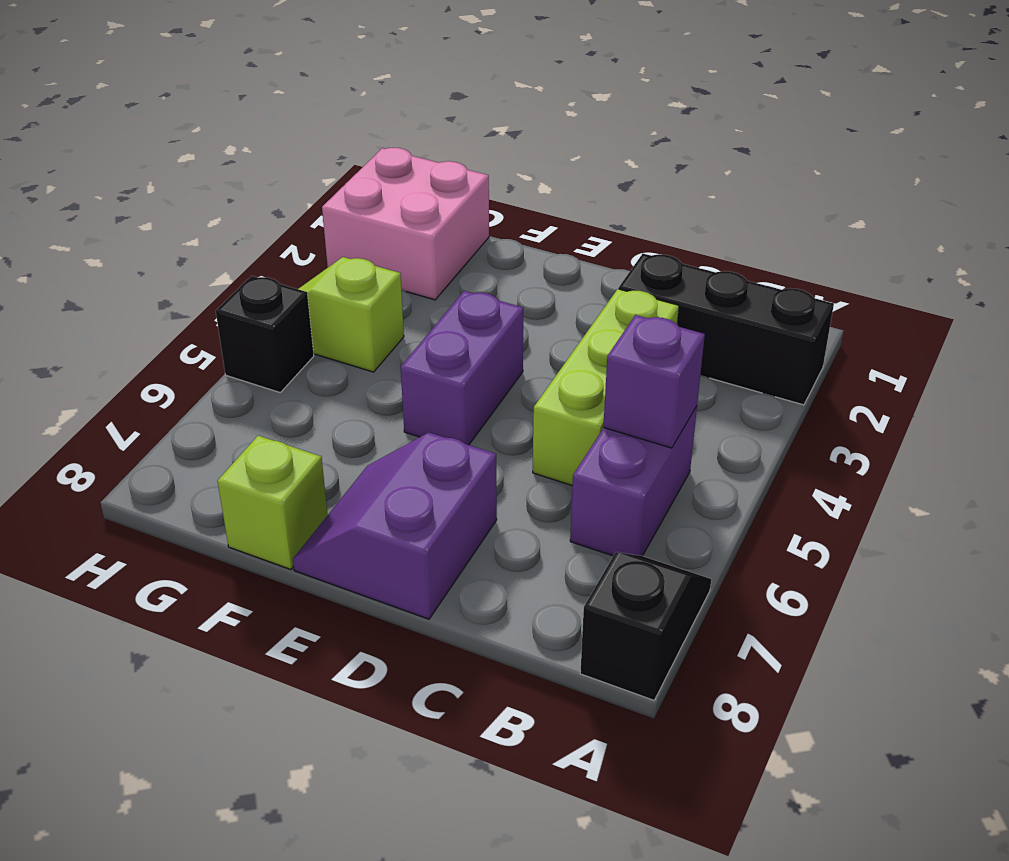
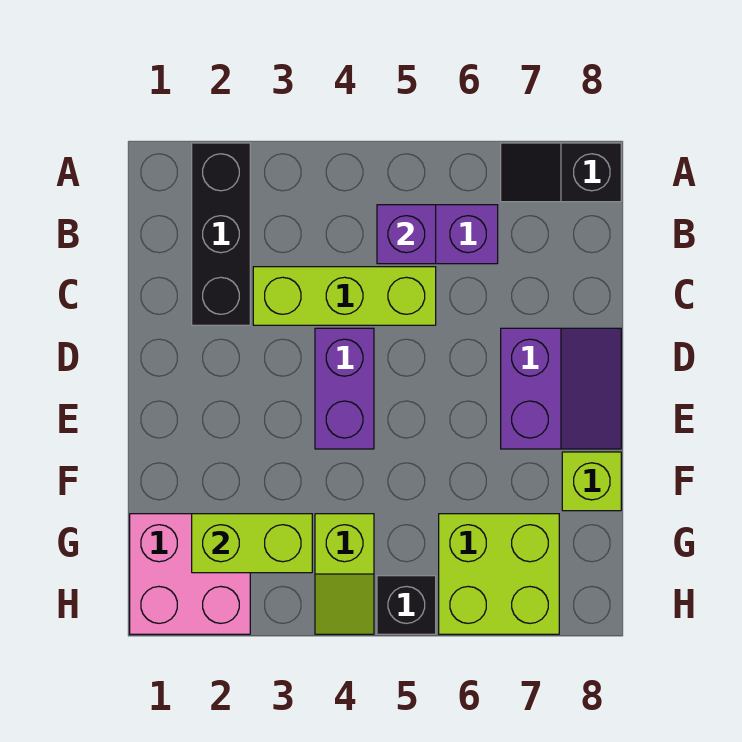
purple slope D7:E8 level 1 top D -> purple slope D7:E8 level 1 top 7
purple brick E4:E5 level 1 -> purple brick D4:E4 level 1
none -> lime brick G2:G3 level 2
none -> lime brick G6:H7 level 1

